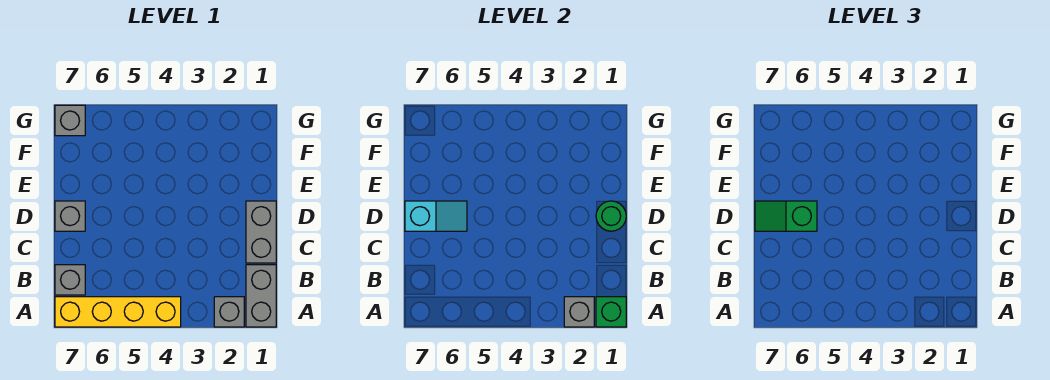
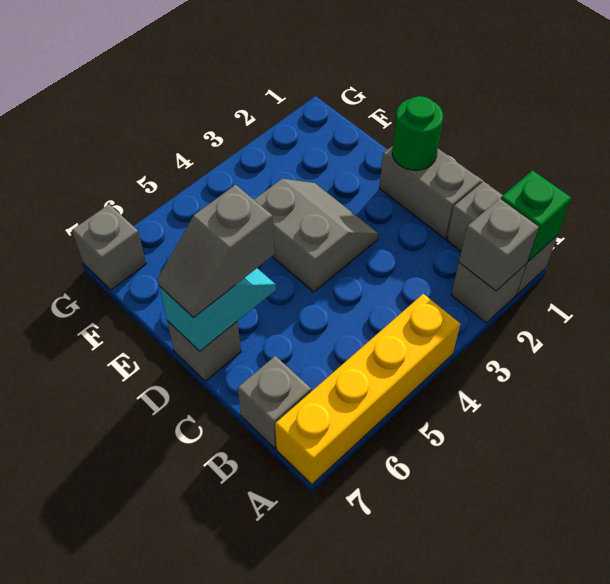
none -> grey slope D3:E4 level 1 top 4
green slope D6:D7 level 3 top 6 -> grey slope D6:D7 level 3 top 6

